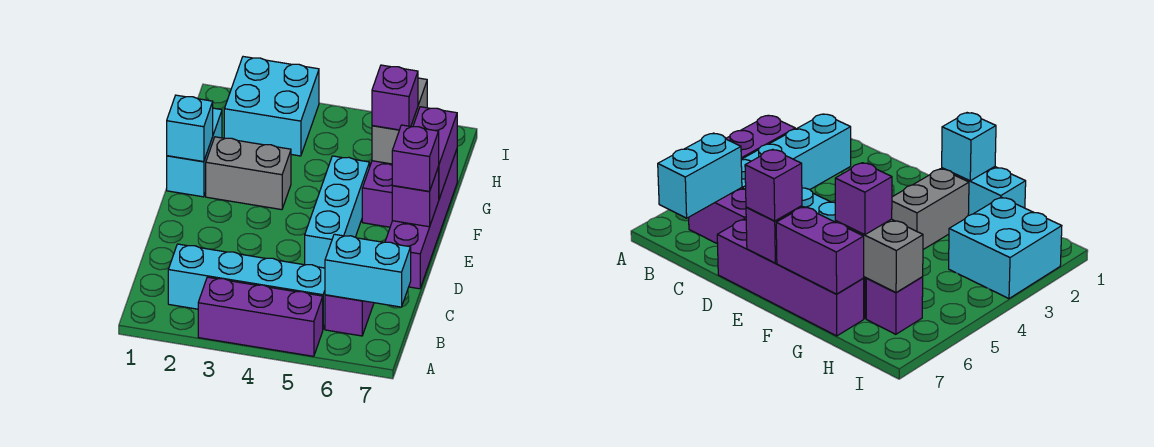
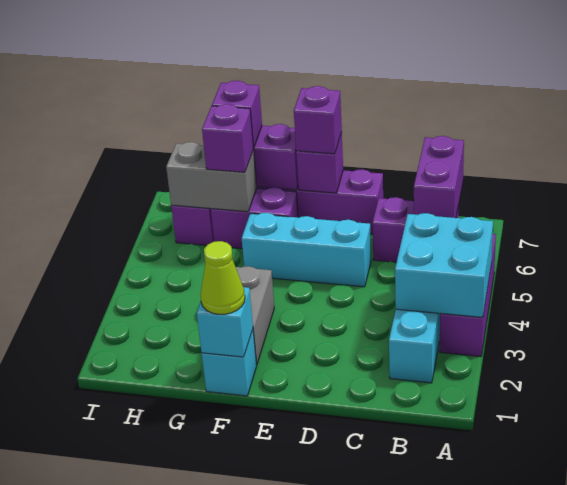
cyan brick B6:B7 level 2 -> purple brick B6:B7 level 2
cyan brick F1:G1 level 1 -> cyan brick F1 level 1
none -> lime cone F1 level 3
none -> purple brick G7 level 3
cyan brick H2:I3 level 1 -> cyan brick A3:B4 level 2

